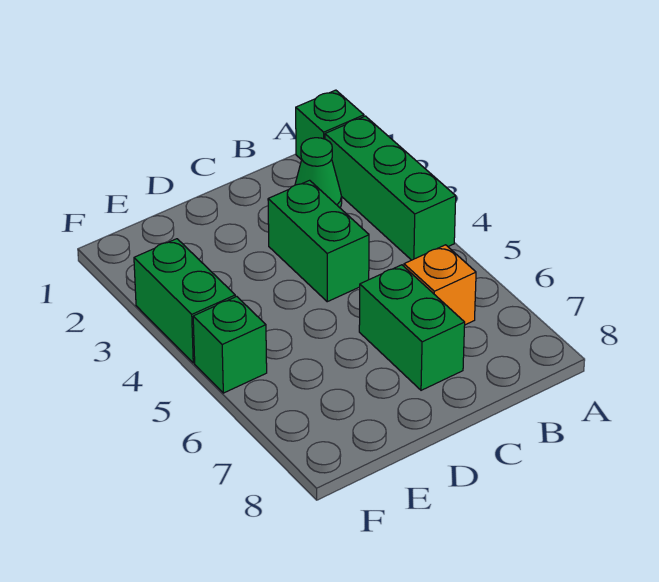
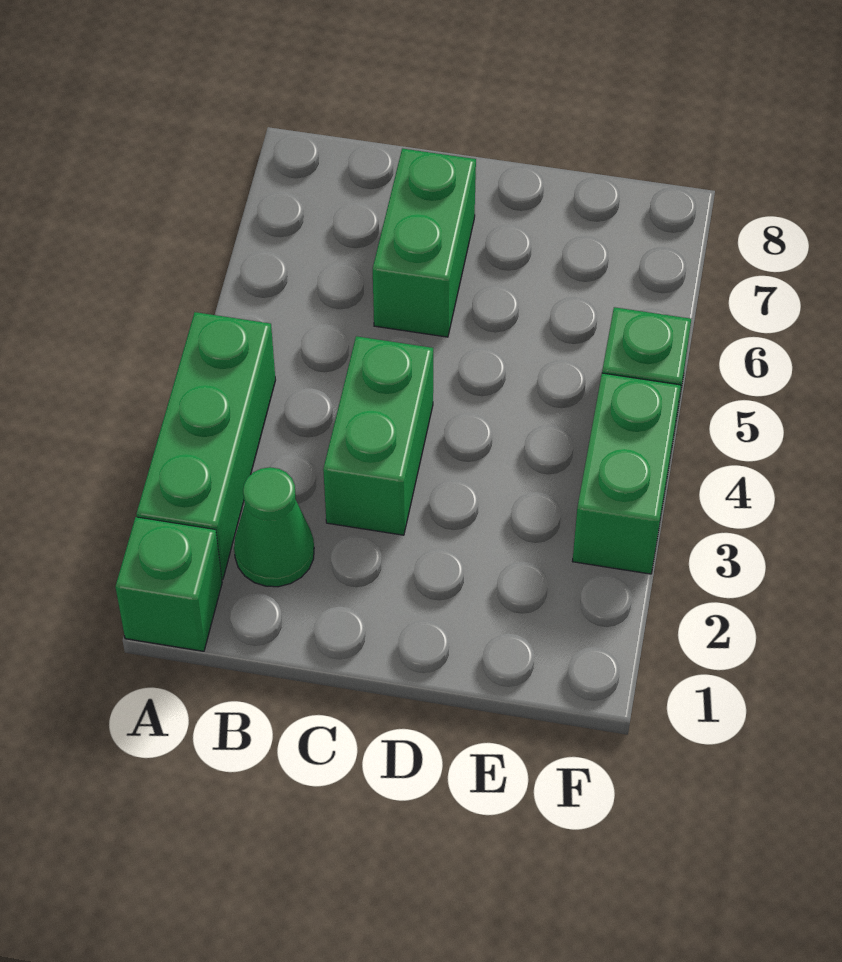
orange brick B6 level 1 -> none

